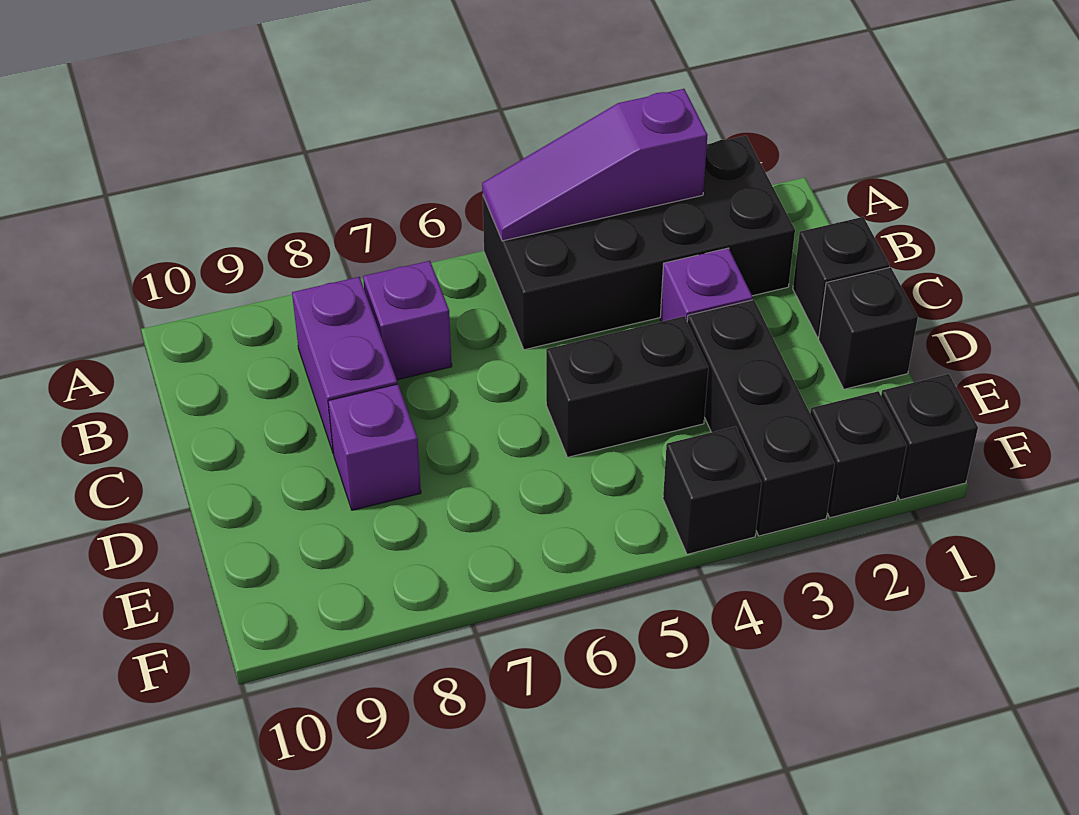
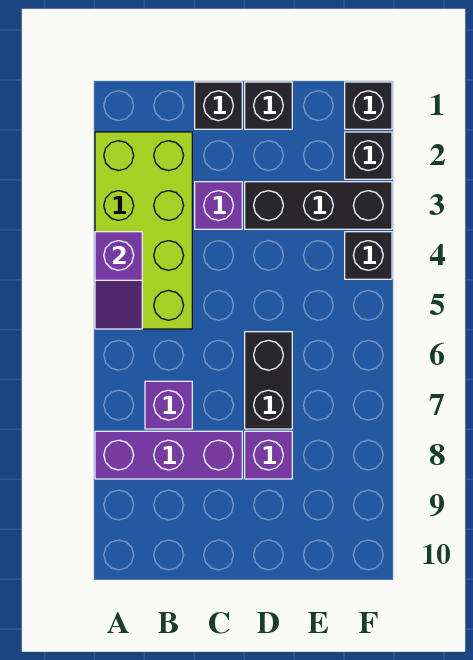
black brick A2:B5 level 1 -> lime brick A2:B5 level 1
purple slope A3:A5 level 2 top 3 -> purple slope A4:A5 level 2 top 4
purple brick B8:C8 level 1 -> purple brick A8:C8 level 1
black brick D4:D5 level 1 -> black brick D6:D7 level 1

